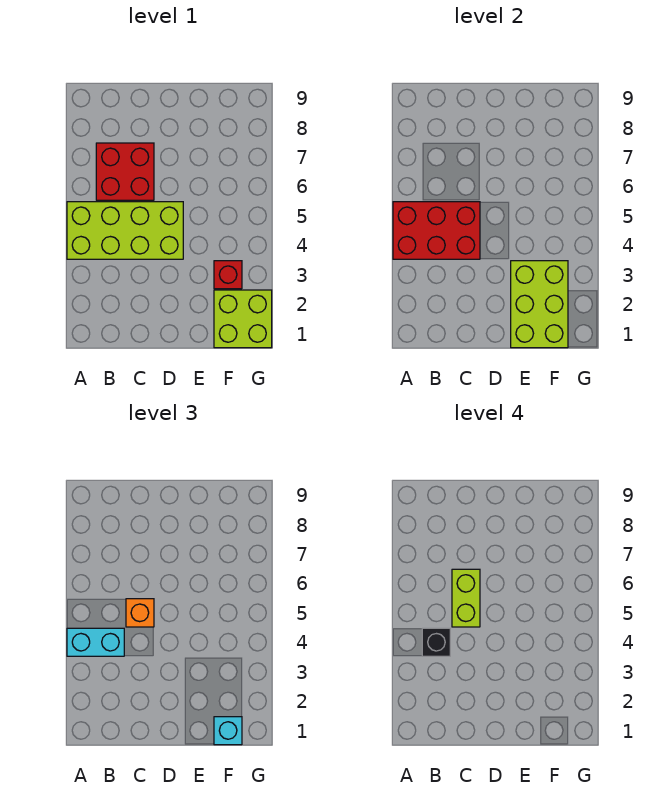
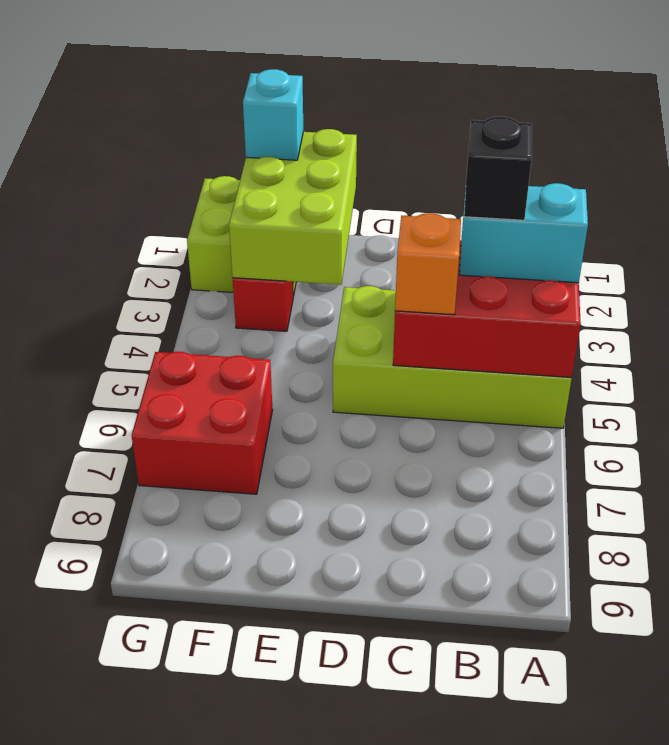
red brick B6:C7 level 1 -> red brick F6:G7 level 1
lime brick C5:C6 level 4 -> none

